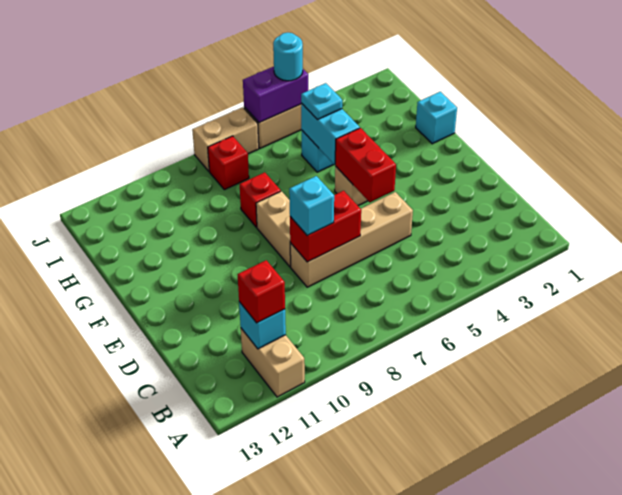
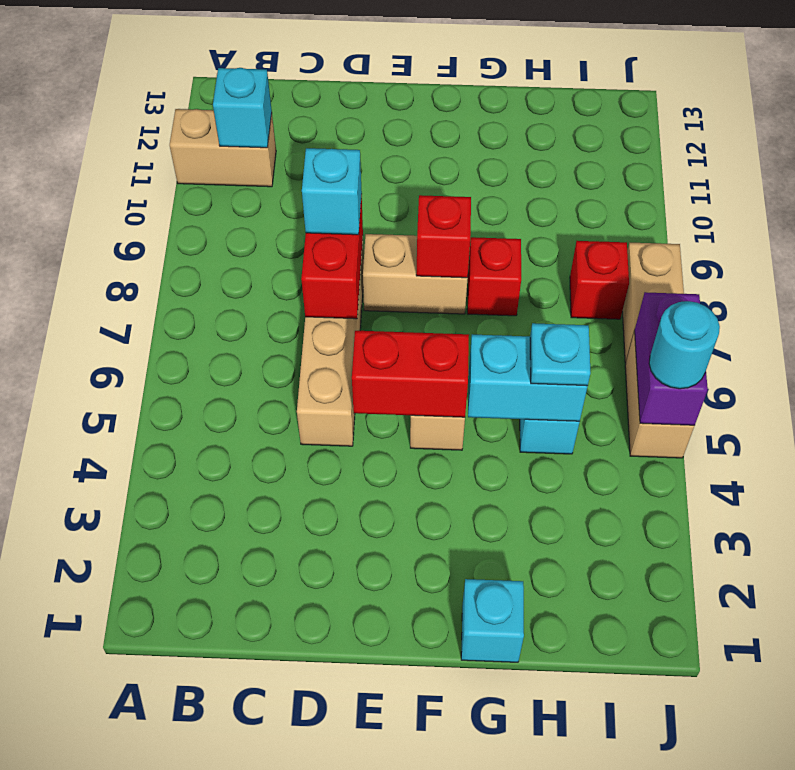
red brick B11 level 3 -> red brick F8 level 2

